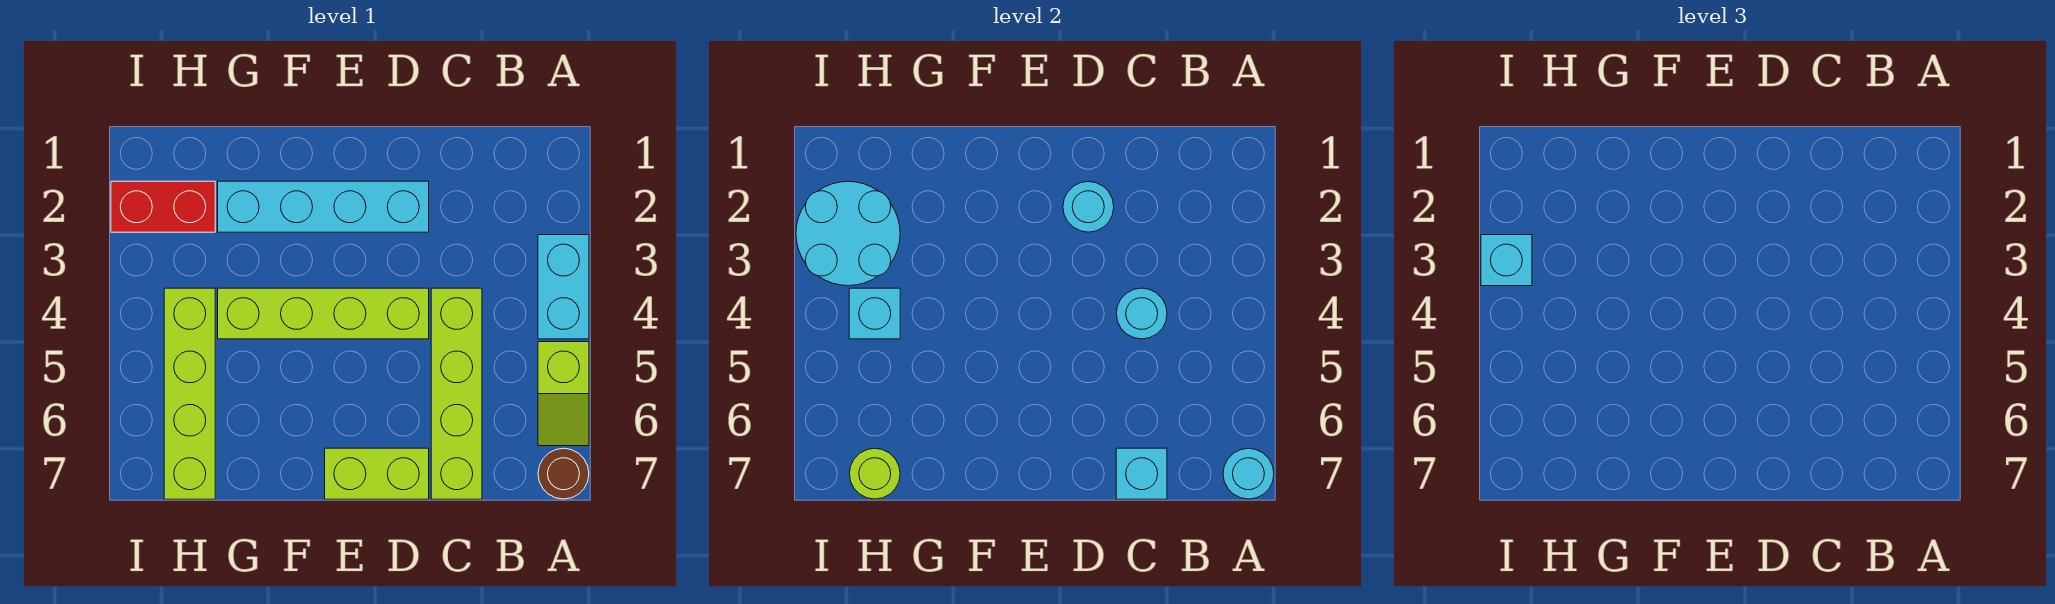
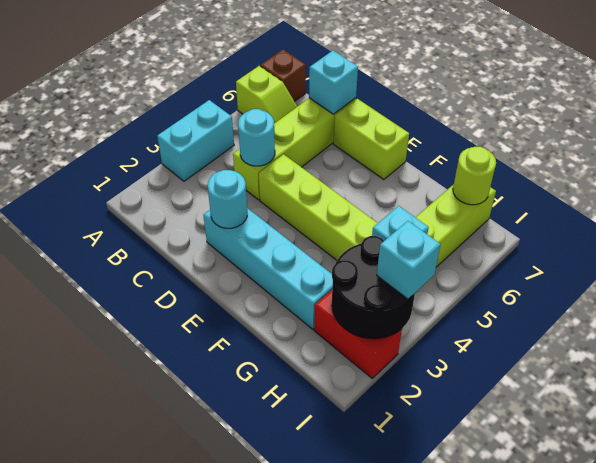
lime slope A5:A6 level 1 top 5 -> lime slope A6:B6 level 1 top A
brown round brick A7 level 1 -> brown brick A7 level 1
cyan round brick A7 level 2 -> none
cyan round brick H2:I3 level 2 -> black round brick H2:I3 level 2

